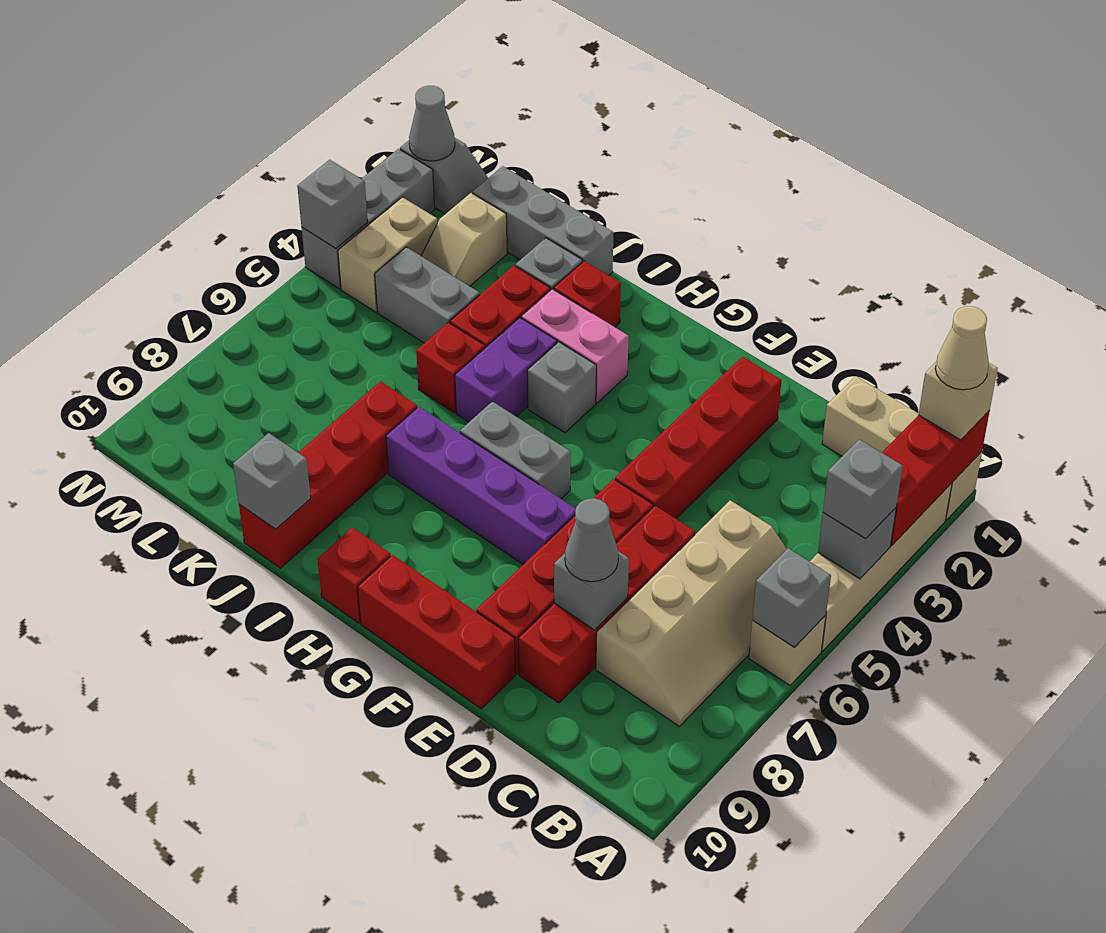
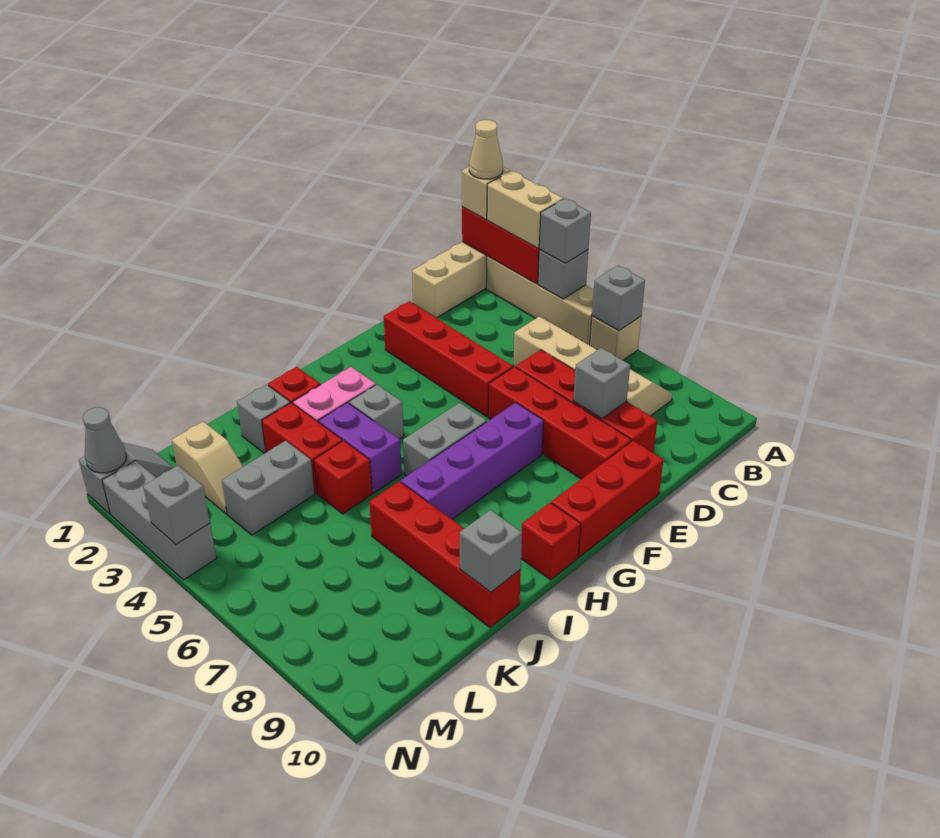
grey cone D8 level 3 -> none
grey brick J1:L1 level 1 -> none
tan brick M3:M4 level 1 -> tan brick A2:A3 level 3

